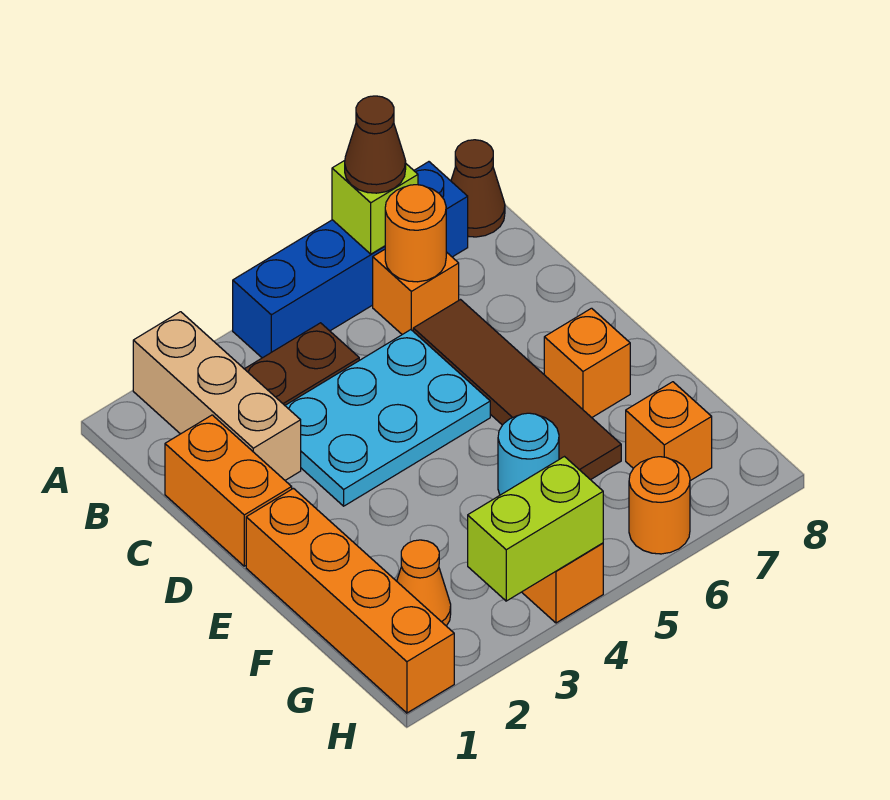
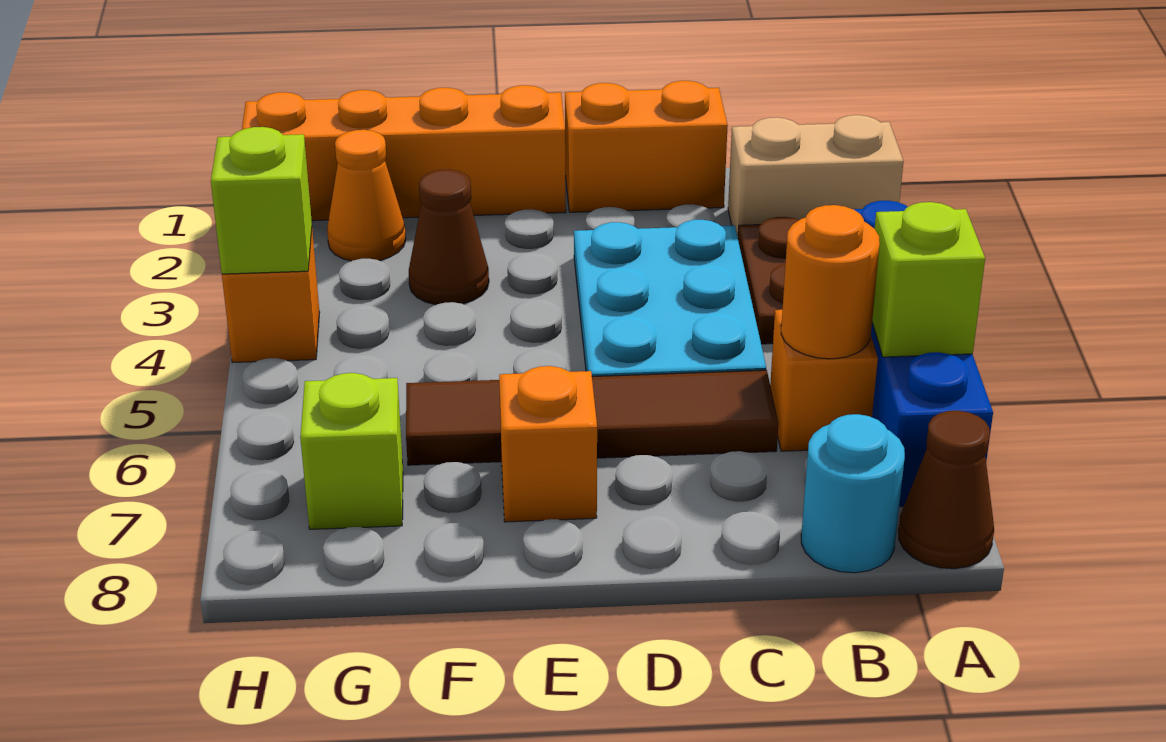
tan brick A2:C2 level 1 -> tan brick A2:B2 level 1
brown cone A6 level 3 -> brown cone F3 level 1
cyan round brick F5 level 1 -> cyan round brick B8 level 1
orange brick G7 level 1 -> lime brick G7 level 1
lime brick H3:H4 level 2 -> lime brick H4 level 2
orange round brick H6 level 1 -> none

